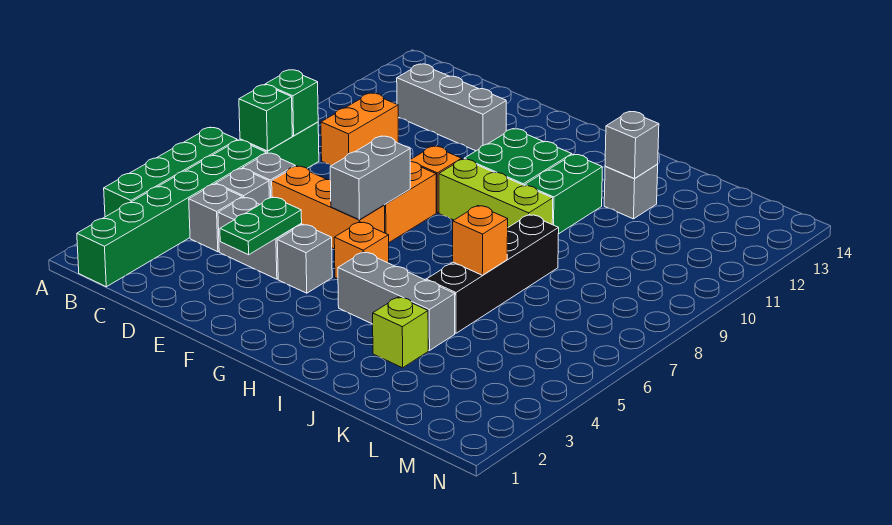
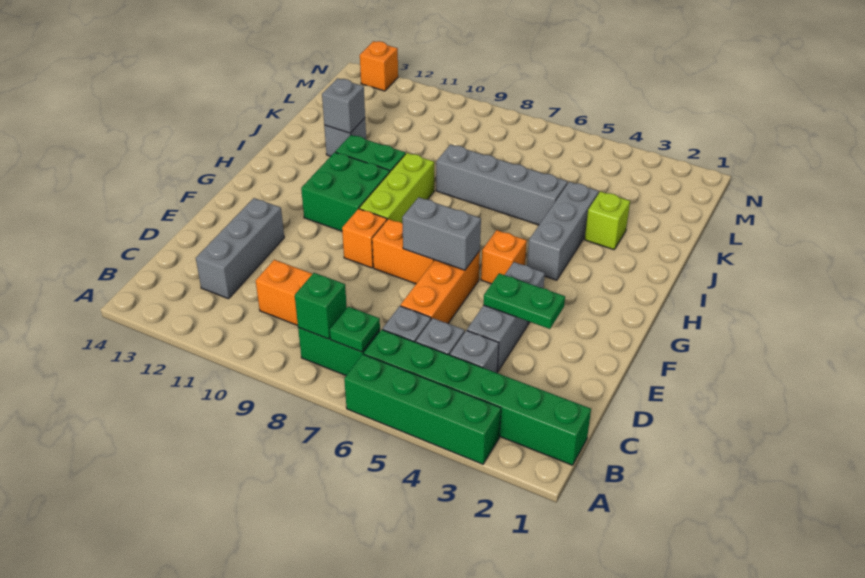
green brick B7 level 2 -> green plate B7 level 2
black brick J5:J8 level 1 -> grey brick J5:J8 level 1
orange brick J6 level 2 -> orange brick N13 level 1

